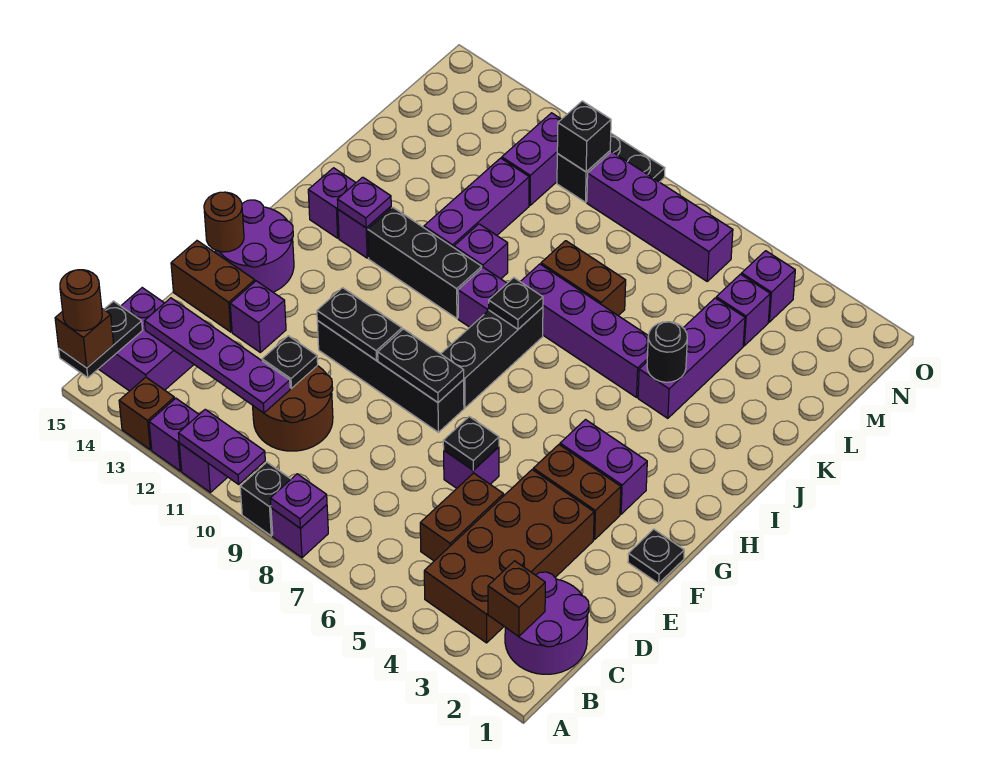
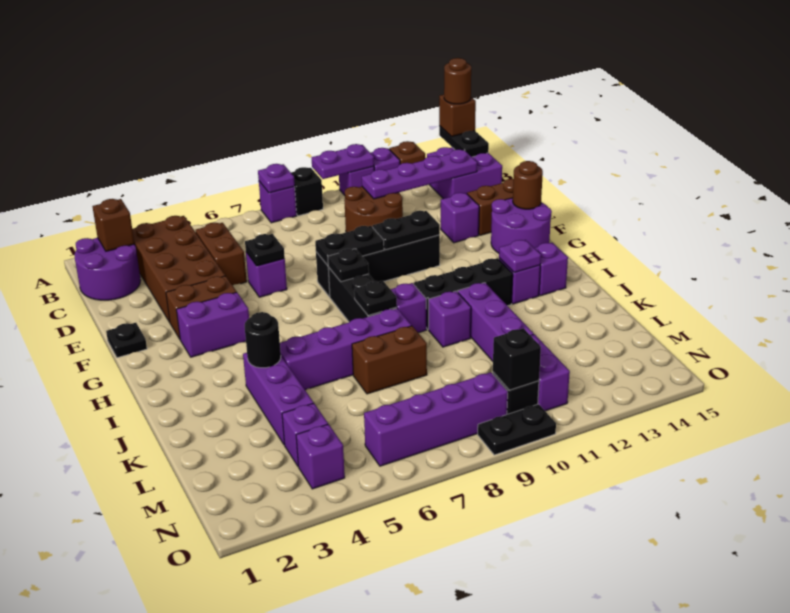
black plate D11 level 2 -> black plate G8 level 2

